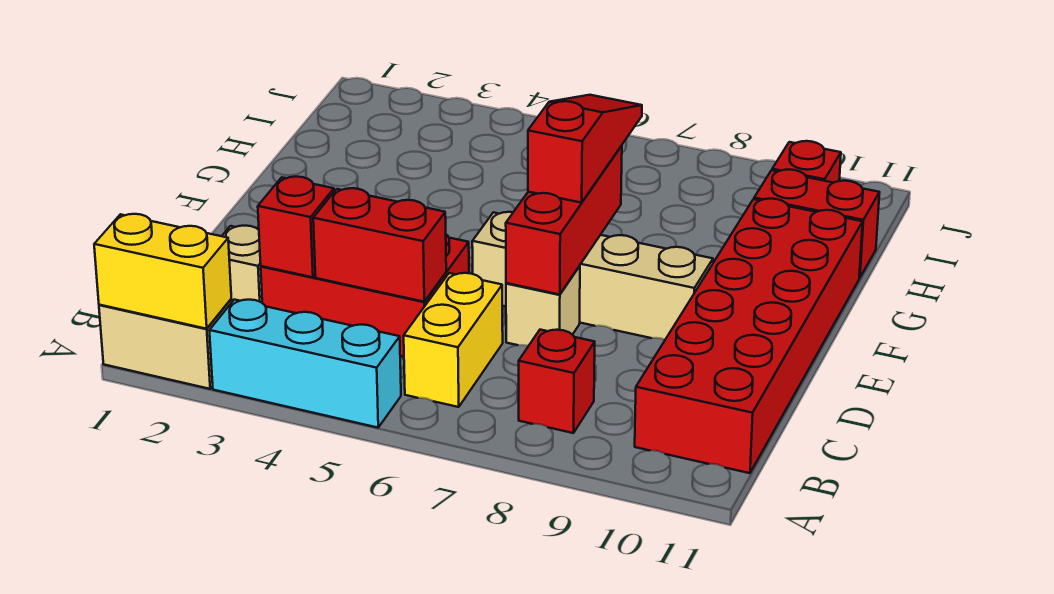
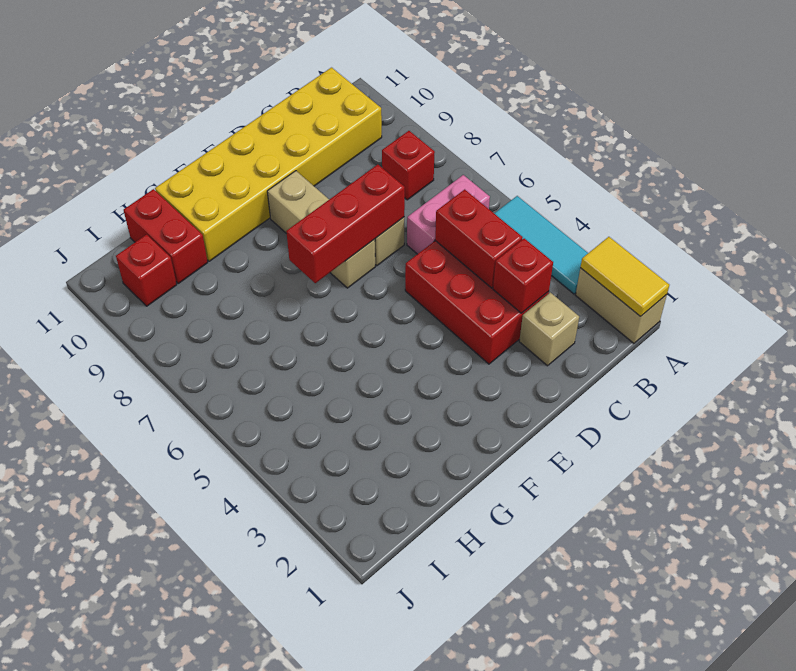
yellow brick A1:A2 level 2 -> yellow tile A1:A2 level 2
cyan brick A3:A5 level 1 -> cyan tile A3:A5 level 1
yellow brick B6:C6 level 1 -> pink brick B6:C6 level 1
red brick B10:G11 level 1 -> yellow brick B10:G11 level 1
tan brick E6:E9 level 1 -> tan brick E7:E9 level 1
red slope E7:G7 level 3 top E -> none

